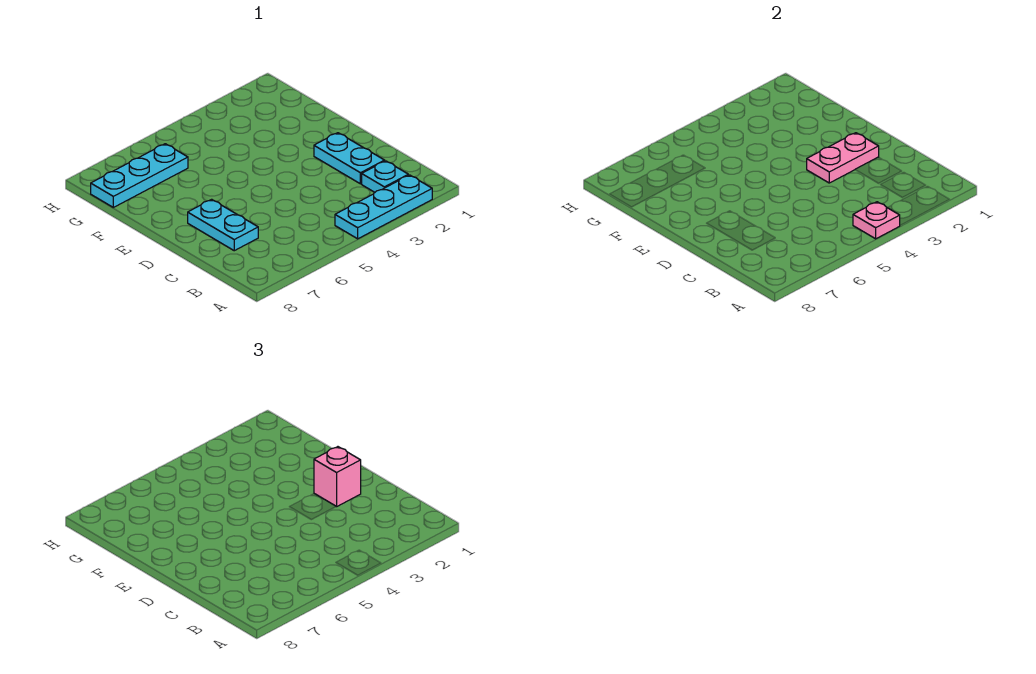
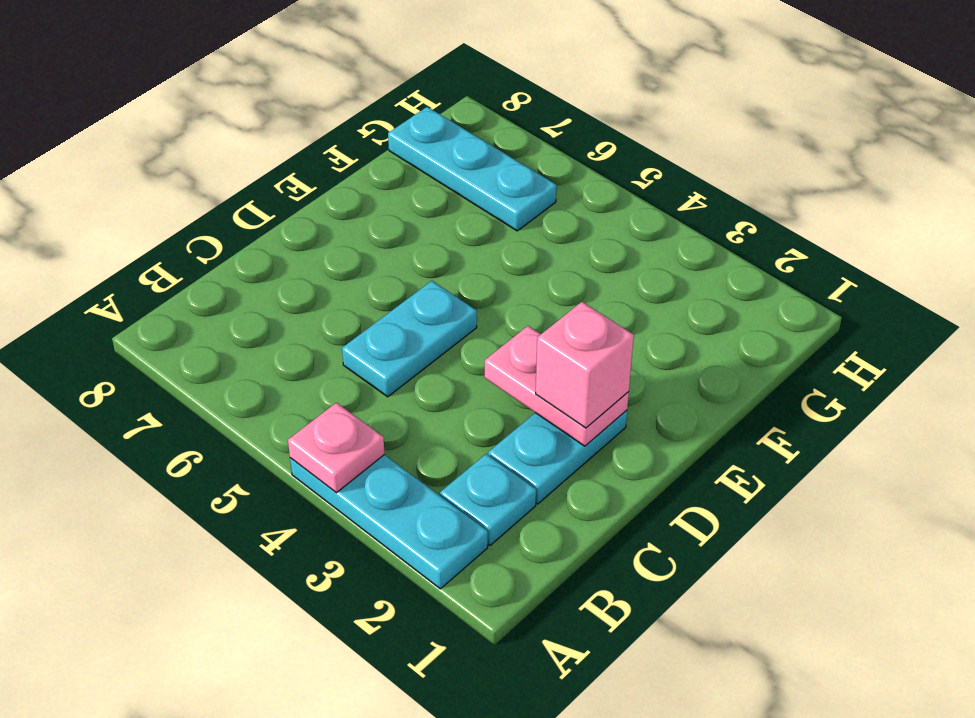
cyan plate C7:D7 level 1 -> cyan plate C5:D5 level 1

